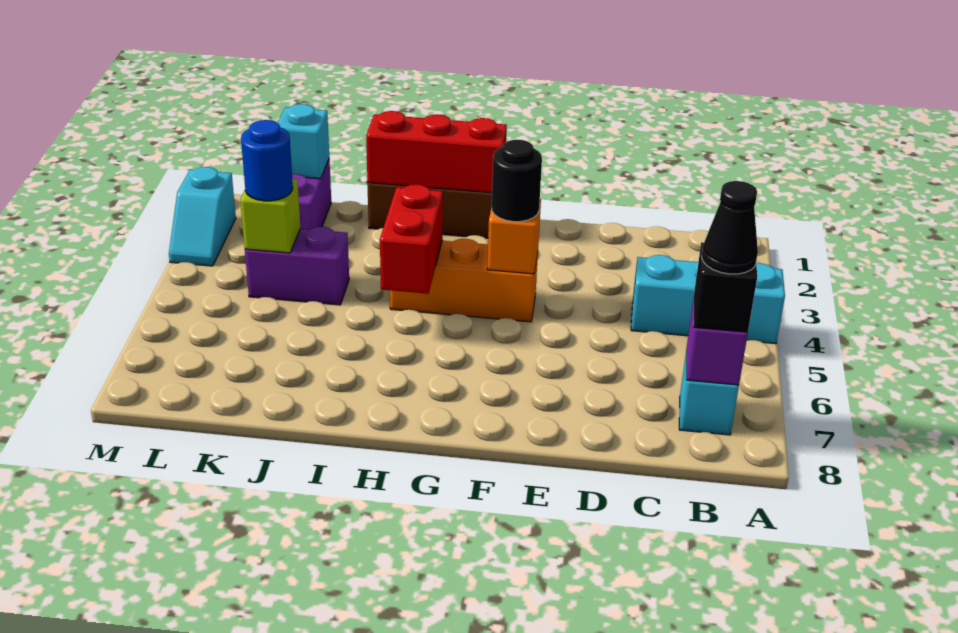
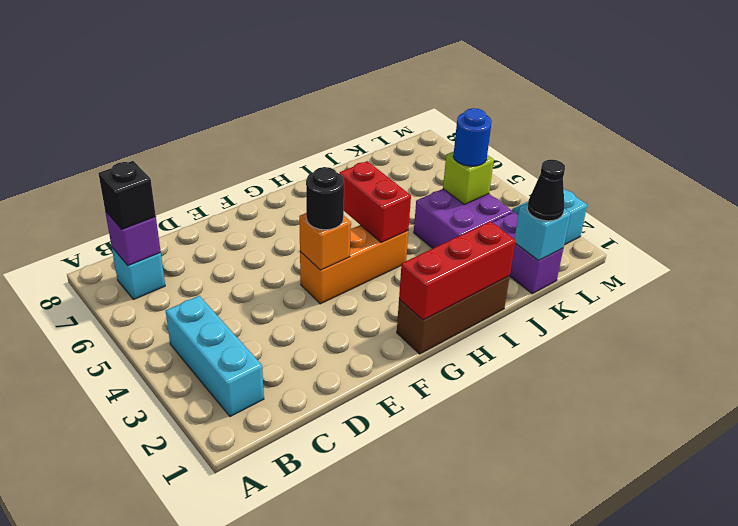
cyan brick A4:C4 level 1 -> cyan brick B2:B4 level 1
black cone B7 level 4 -> black cone K1 level 3
purple brick J4:K4 level 1 -> purple brick J3:K4 level 1

